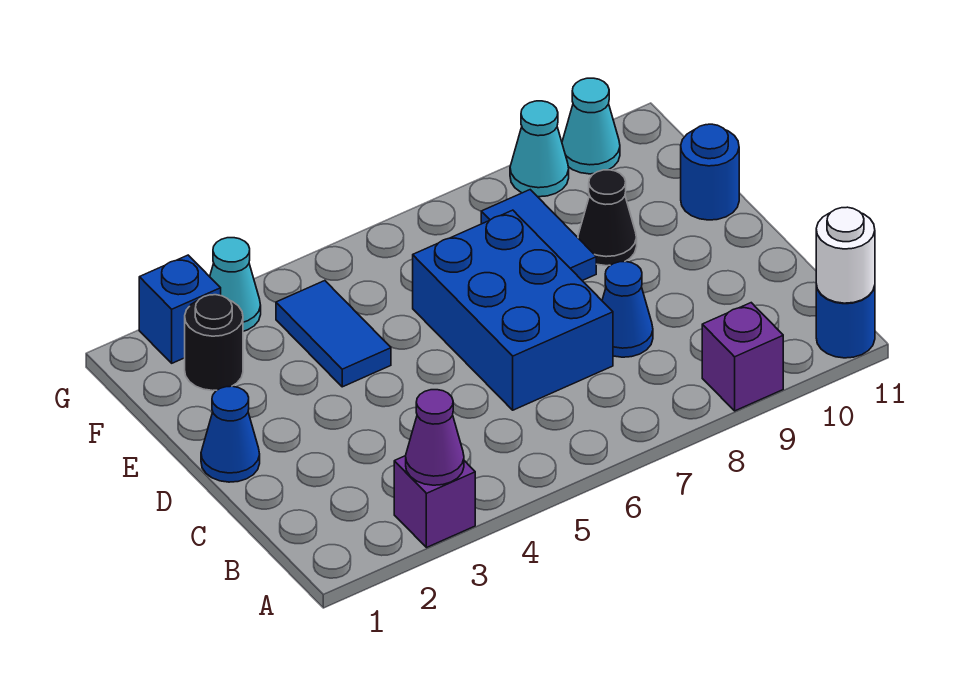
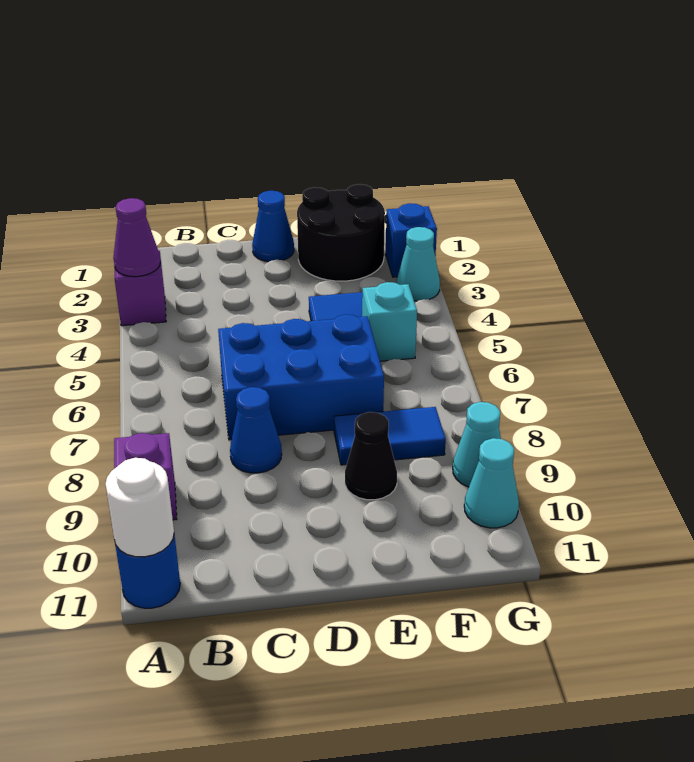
blue round brick E11 level 1 -> none
black round brick F2 level 1 -> black round brick E1:F2 level 1
none -> cyan brick F5 level 1

